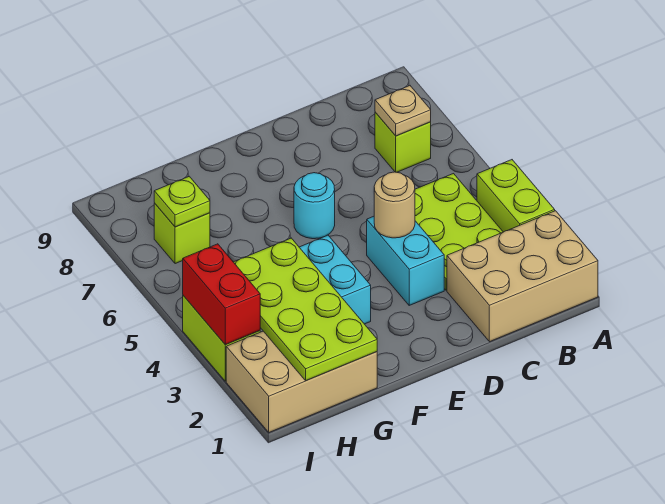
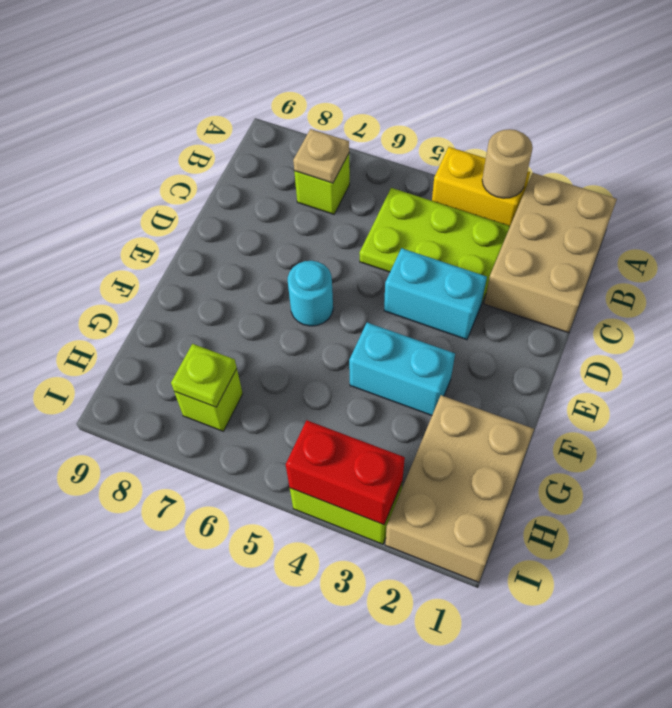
lime brick A3:A4 level 1 -> yellow brick A3:A4 level 1
tan round brick D4 level 2 -> tan round brick A3 level 2
lime plate G1:H4 level 2 -> none

